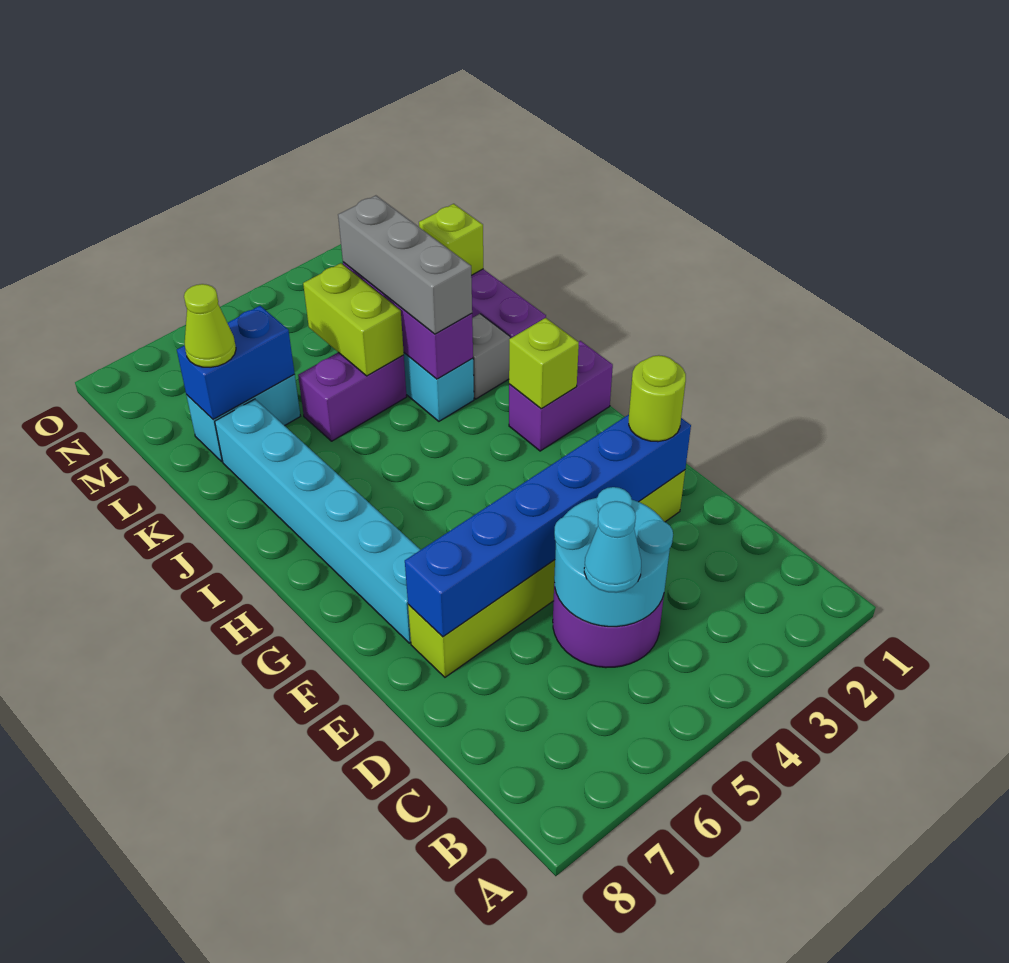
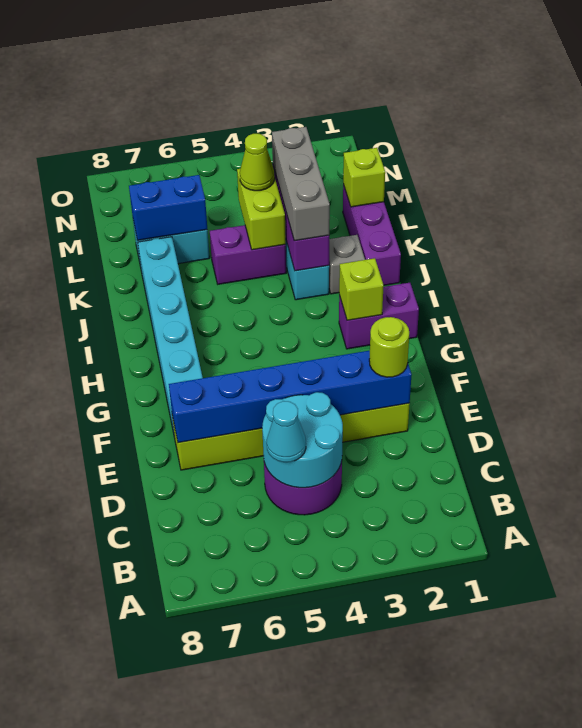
lime cone L7 level 3 -> lime cone L4 level 3

